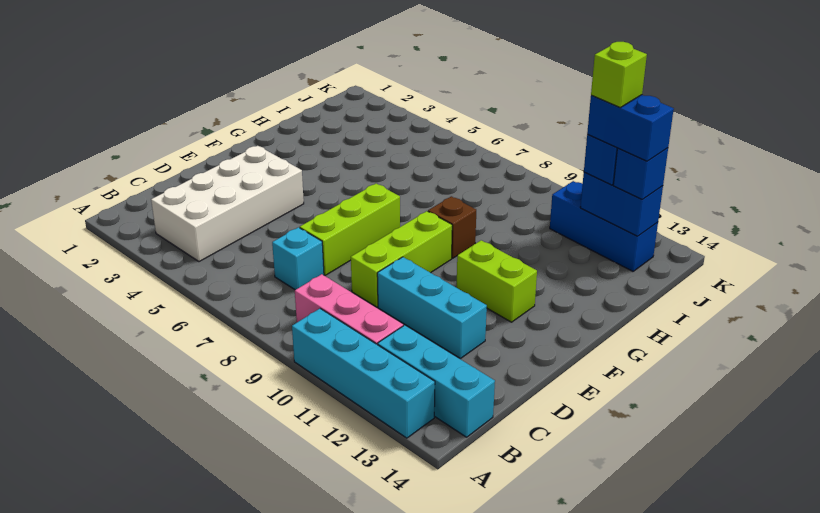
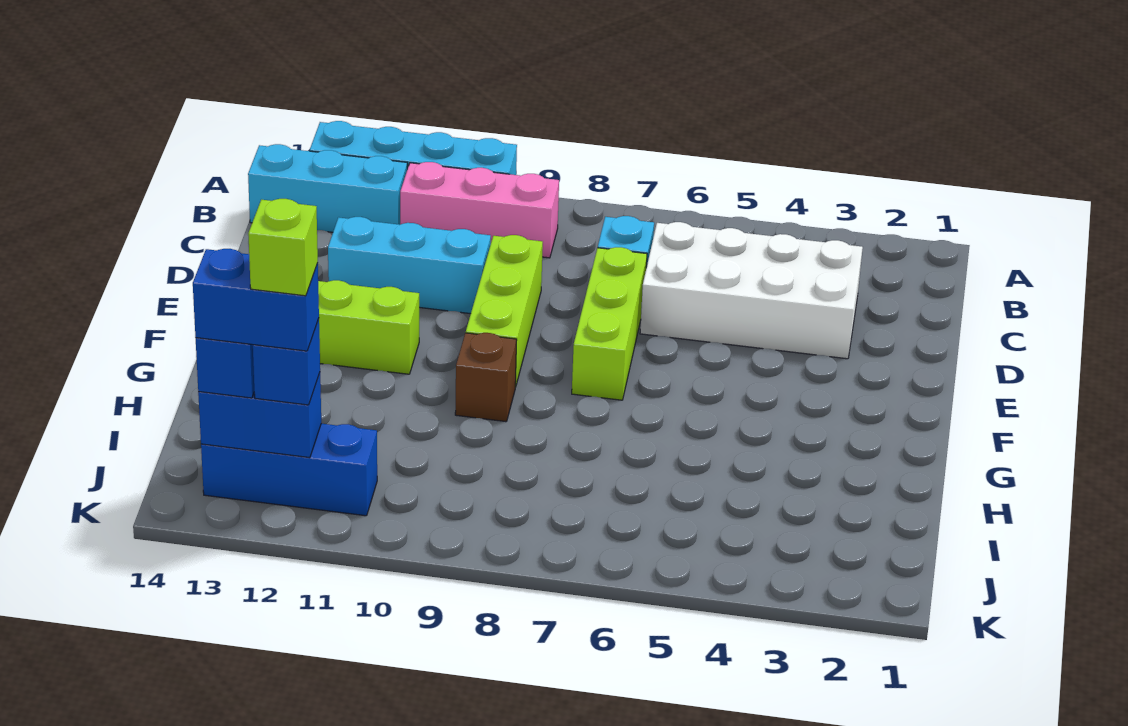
white brick B3:E4 level 1 -> white brick C3:D6 level 1

